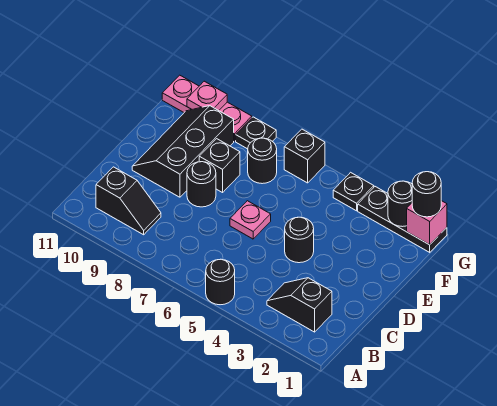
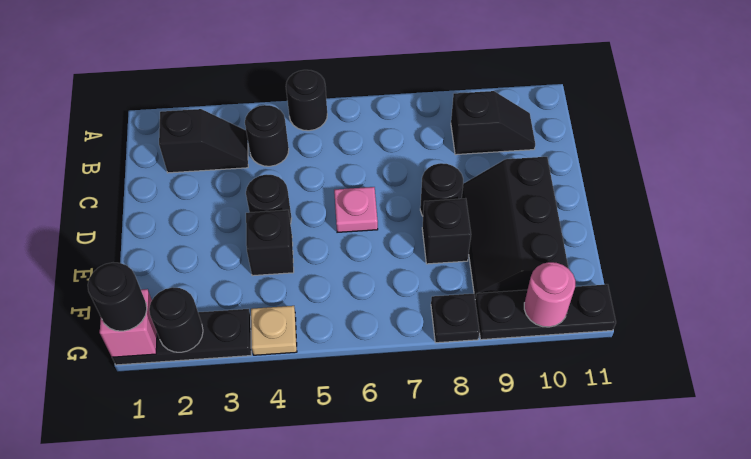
black slope B9:B10 level 1 top 10 -> black slope B9:B10 level 1 top 9
black slope D9:F10 level 1 top 9 -> black slope D9:F10 level 1 top 10
black round brick F7 level 1 -> black round brick B4 level 1
black plate G4 level 1 -> tan plate G4 level 1
black brick G6 level 1 -> black brick E4 level 1
pink plate G9:G11 level 1 -> black plate G9:G11 level 1
pink plate G10 level 2 -> pink round brick G10 level 2

